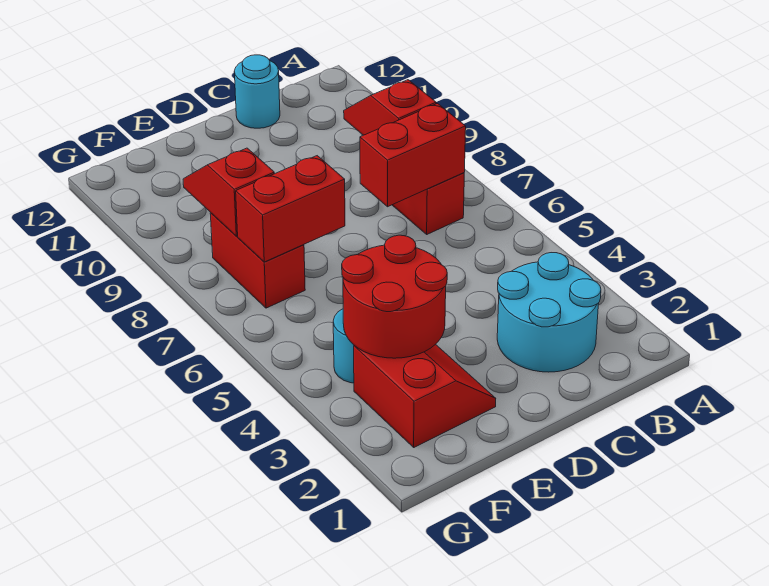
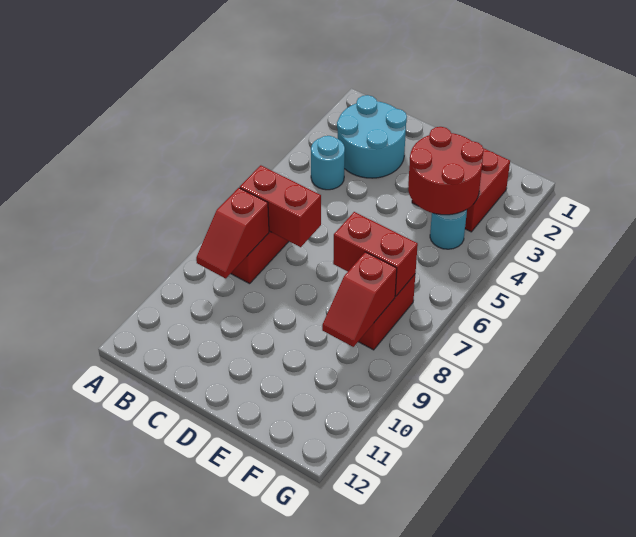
cyan round brick C12 level 1 -> cyan round brick B4 level 1

